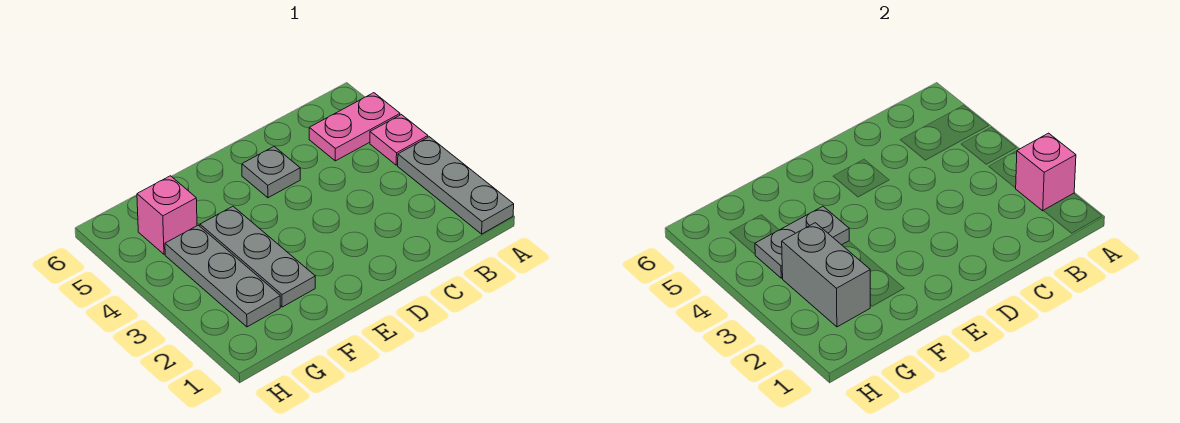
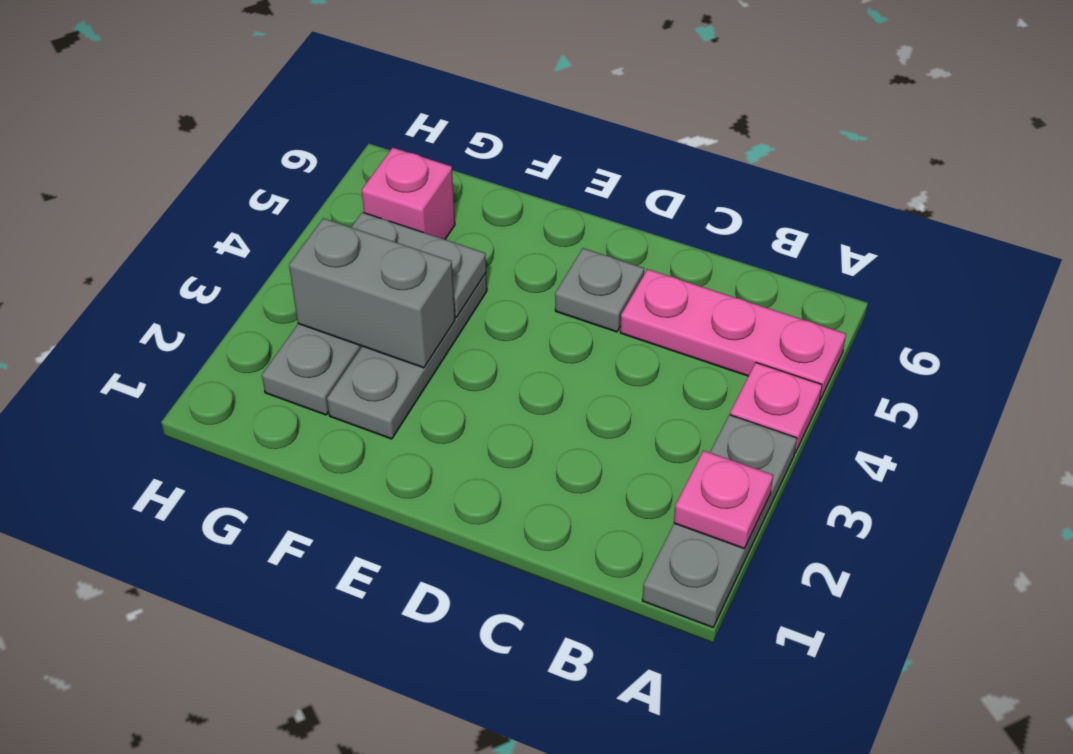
pink brick A2 level 2 -> pink plate A2 level 2
pink plate A5:B5 level 1 -> pink plate A5:C5 level 1
grey brick G2:G3 level 2 -> grey brick F3:G3 level 2

